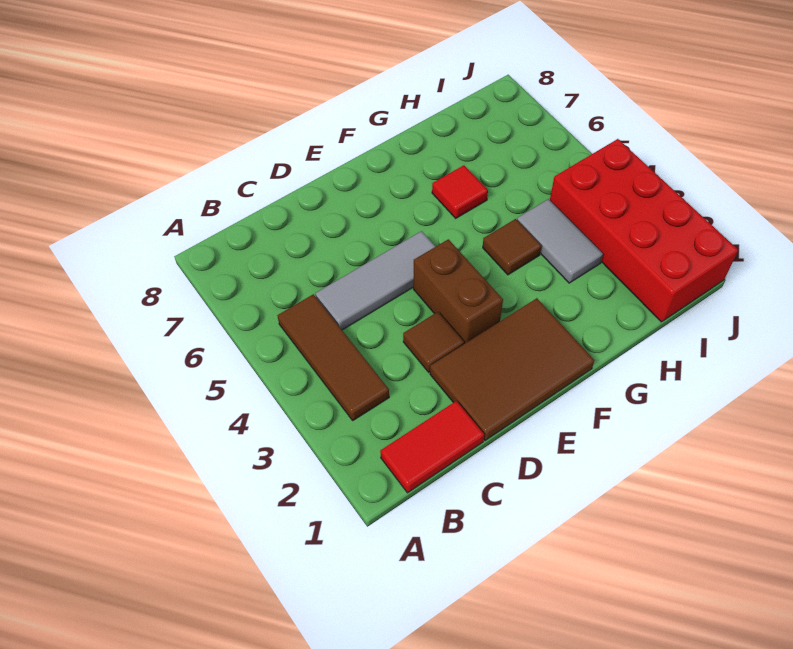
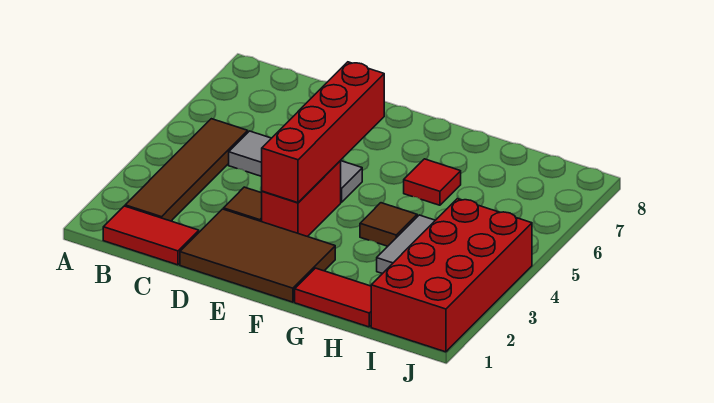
brown tile B3:B5 level 1 -> brown tile B2:B5 level 1
brown brick E3:E4 level 1 -> red brick E3:E4 level 1
none -> red brick E3:E6 level 2
none -> red tile G1:H1 level 1

